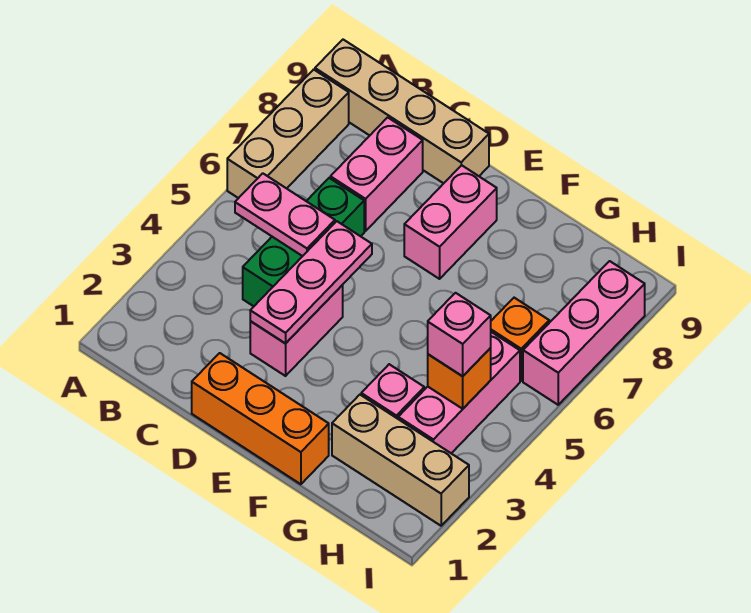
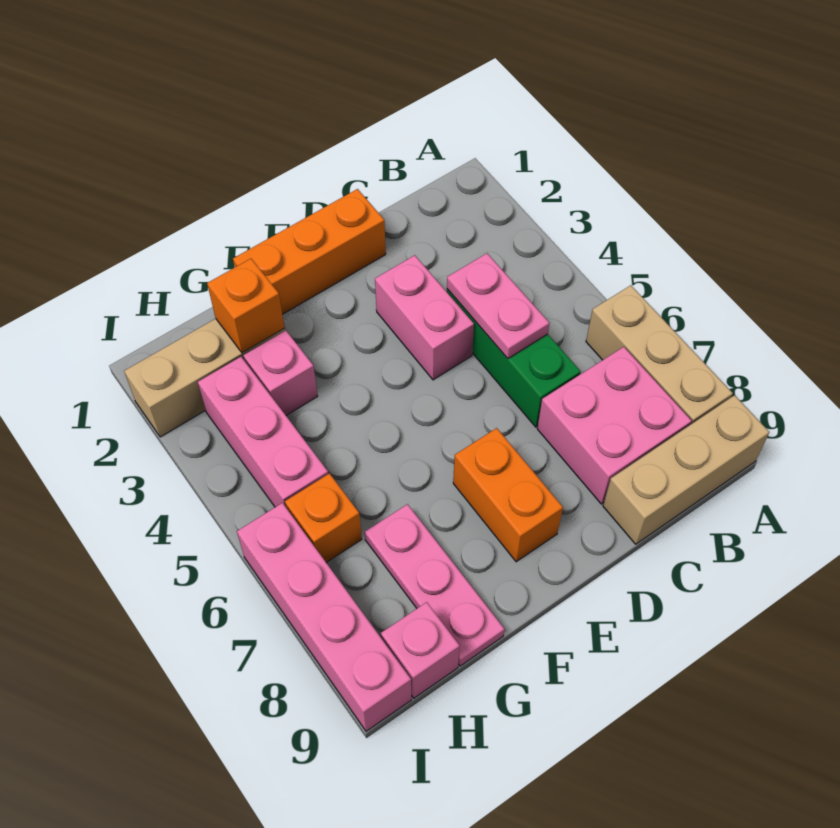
tan brick A9:D9 level 1 -> tan brick A9:C9 level 1
pink plate B5:C5 level 2 -> pink plate C4:C5 level 2
pink brick C7:C8 level 1 -> pink brick B7:C8 level 1
pink plate D3:D5 level 2 -> pink plate G7:G9 level 1
pink brick E7:E8 level 1 -> orange brick E7:E8 level 1
orange brick H4 level 2 -> orange brick G2 level 2
pink brick H4 level 3 -> pink brick H9 level 1
pink brick I6:I8 level 1 -> pink brick I6:I9 level 1

